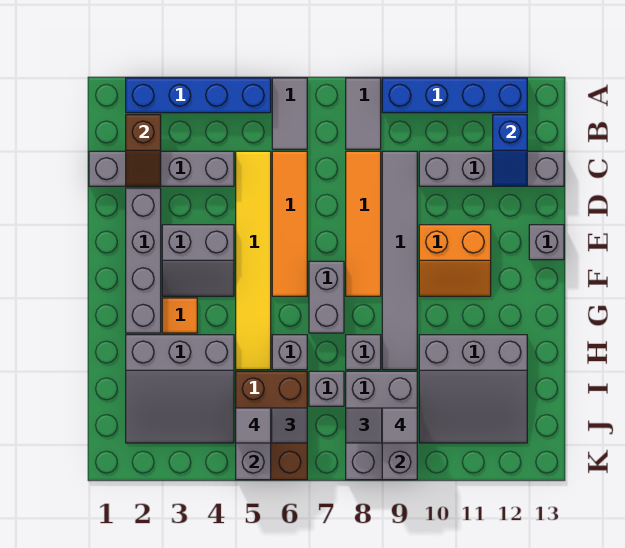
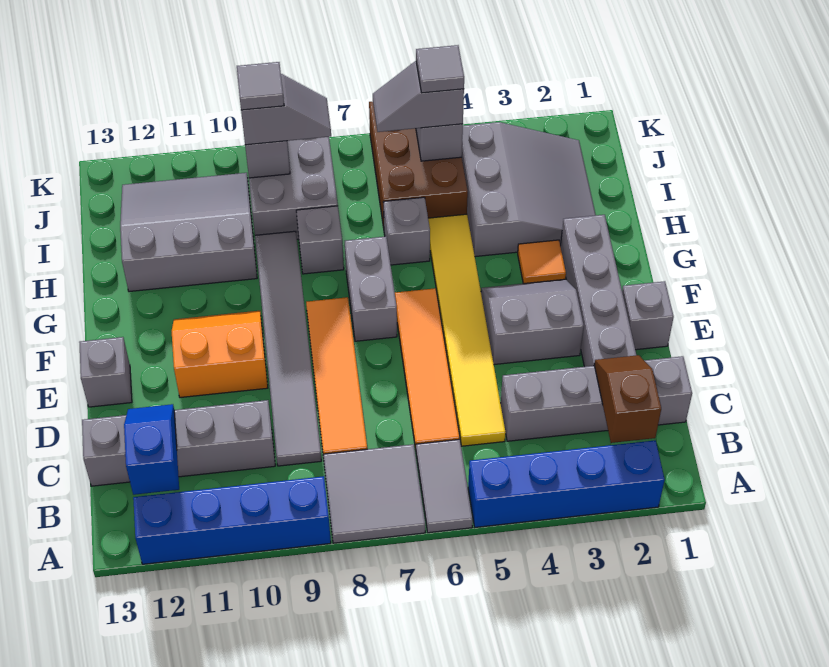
grey tile A8:B8 level 1 -> grey tile A7:B8 level 1
grey slope H2:J4 level 1 top H -> grey slope H2:J4 level 1 top 4
grey brick I7 level 1 -> grey brick E1 level 1

